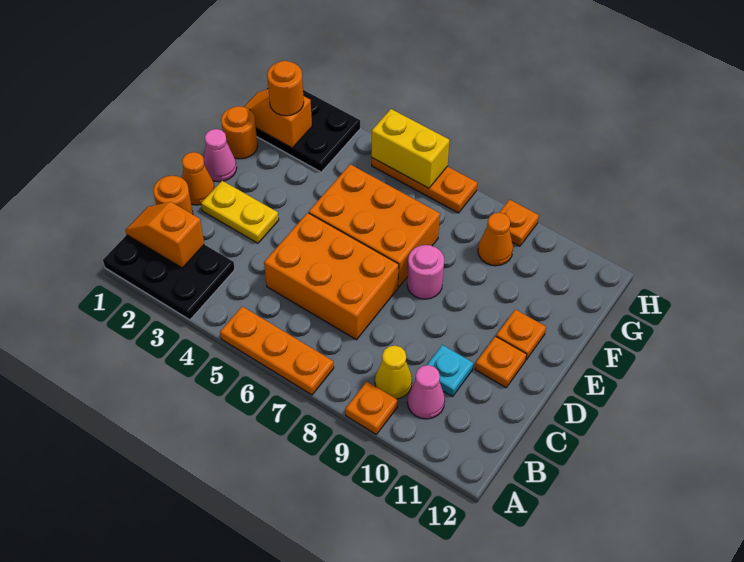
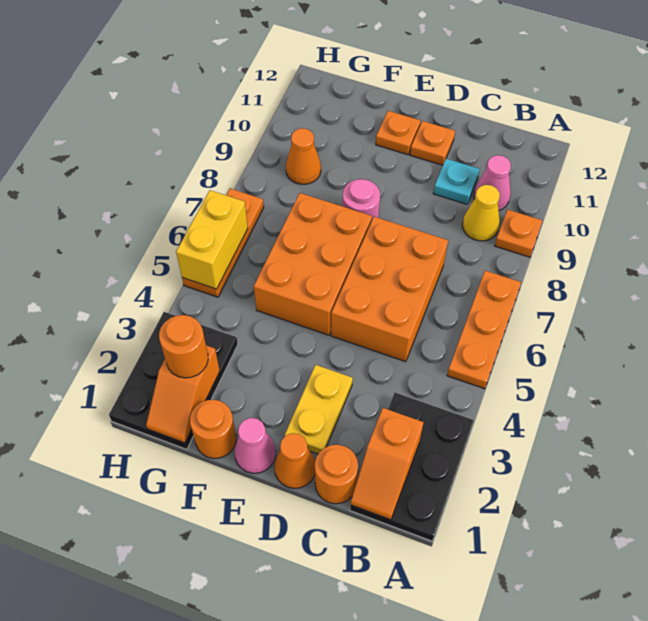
orange plate H9 level 1 -> none

